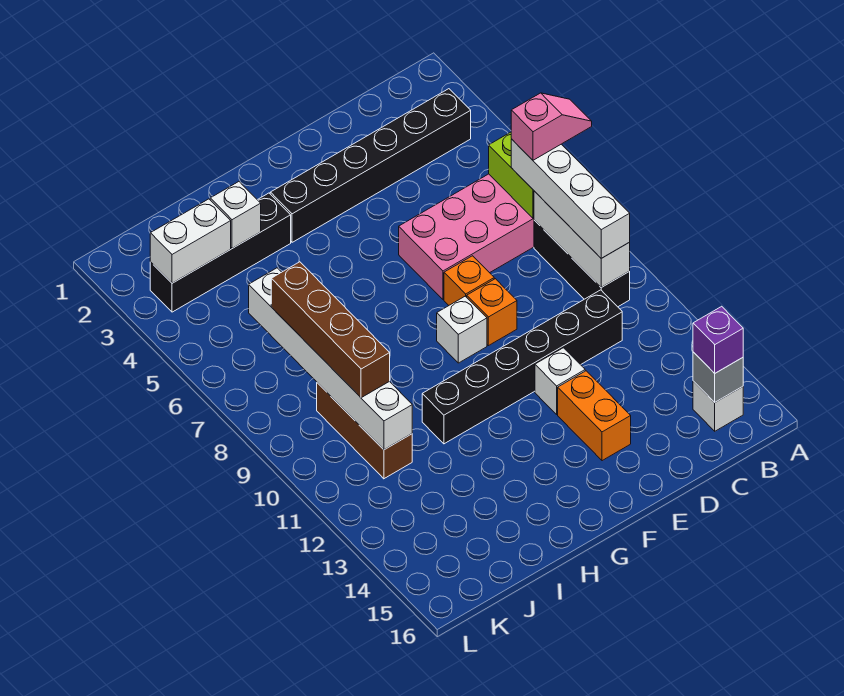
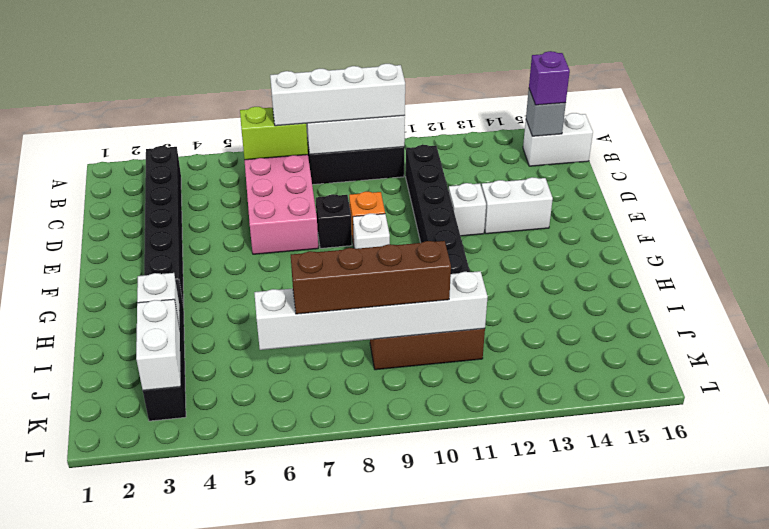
pink slope A7:B7 level 4 top B -> none
white brick B15 level 1 -> white brick B15:B16 level 1
orange brick E8 level 1 -> black brick E8 level 1
orange brick E13:E14 level 1 -> white brick E13:E14 level 1

